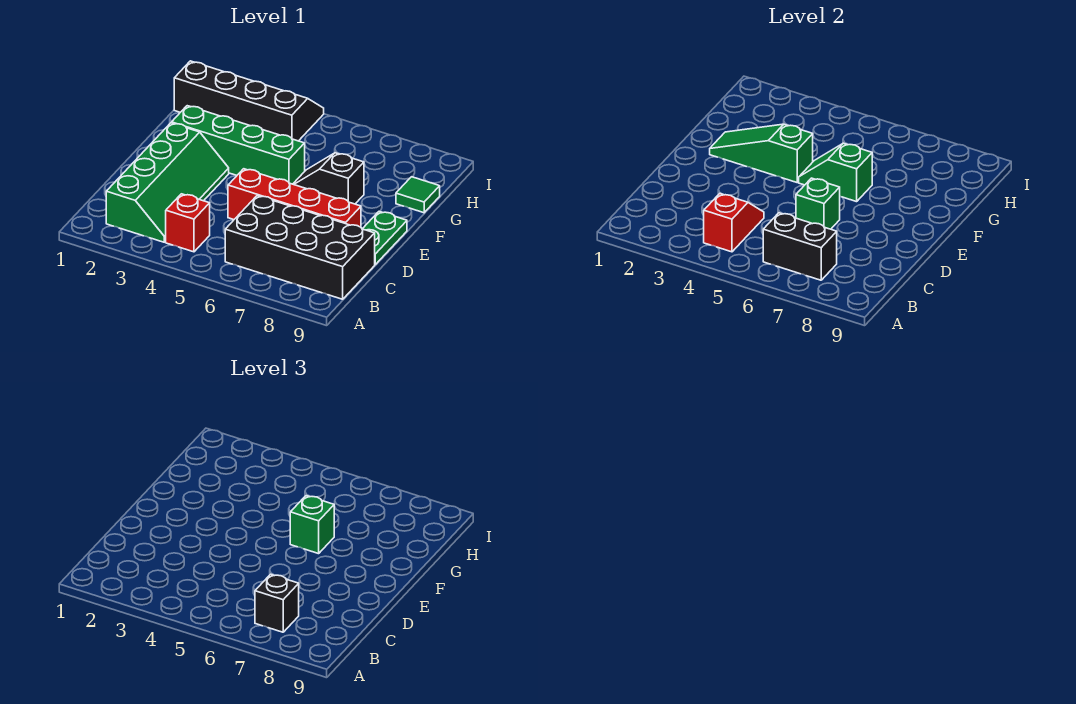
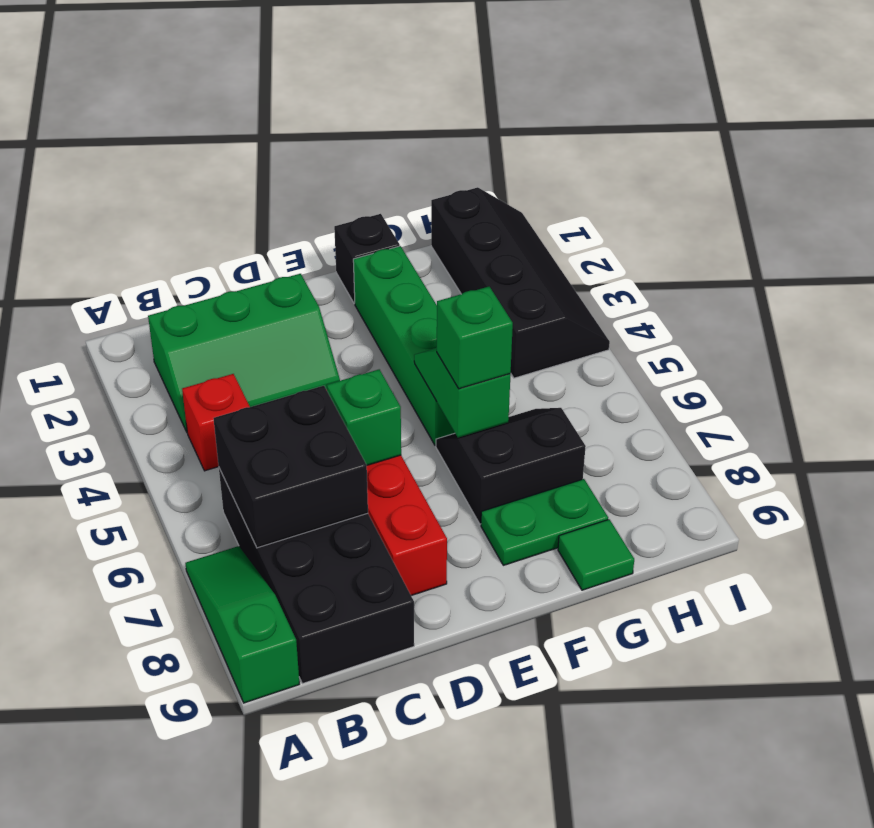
green slope B2:E3 level 1 top 2 -> green slope B2:D3 level 1 top 2
red slope B4:C4 level 2 top B -> none
black brick B6:B7 level 2 -> black brick B6:C7 level 2
black brick B7 level 3 -> black brick F1 level 1
green plate D9:E9 level 1 -> green plate F8:G8 level 1
green slope F2:F4 level 2 top 4 -> green slope A7:A9 level 1 top 9
black slope F6:F7 level 1 top 7 -> black slope F6:G7 level 1 top 7

